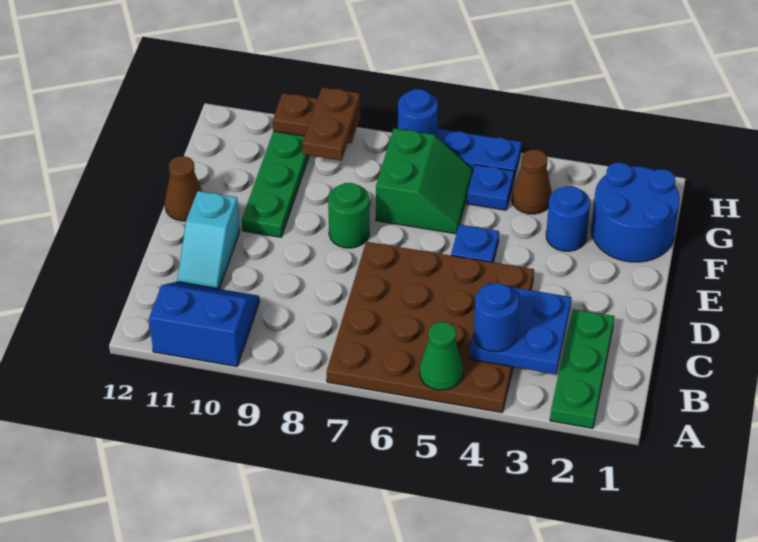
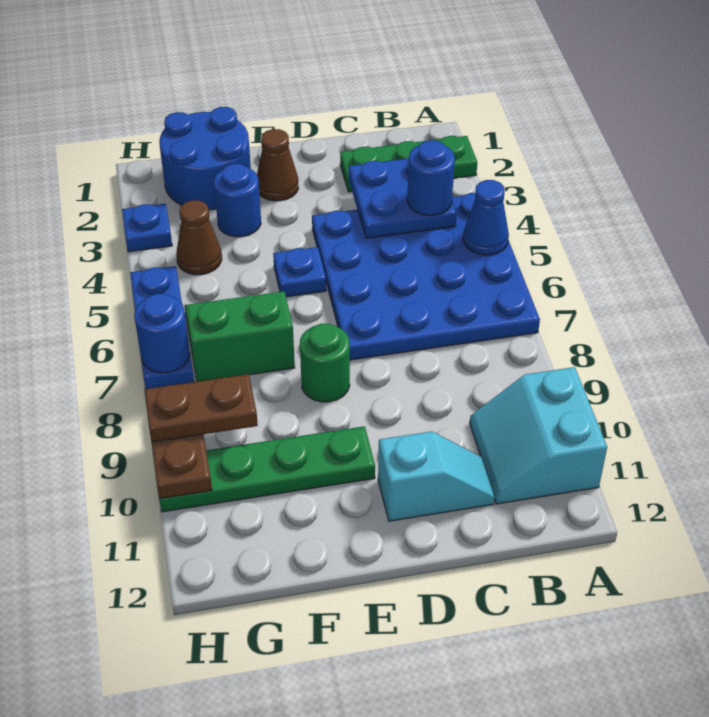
brown plate A4:D7 level 1 -> blue plate A4:D7 level 1
green cone A5 level 2 -> blue cone A5 level 2
blue slope A10:B11 level 1 top A -> cyan slope A10:B11 level 1 top A
brown cone E12 level 1 -> brown cone E2 level 1
blue plate G5 level 1 -> blue plate H3 level 1

